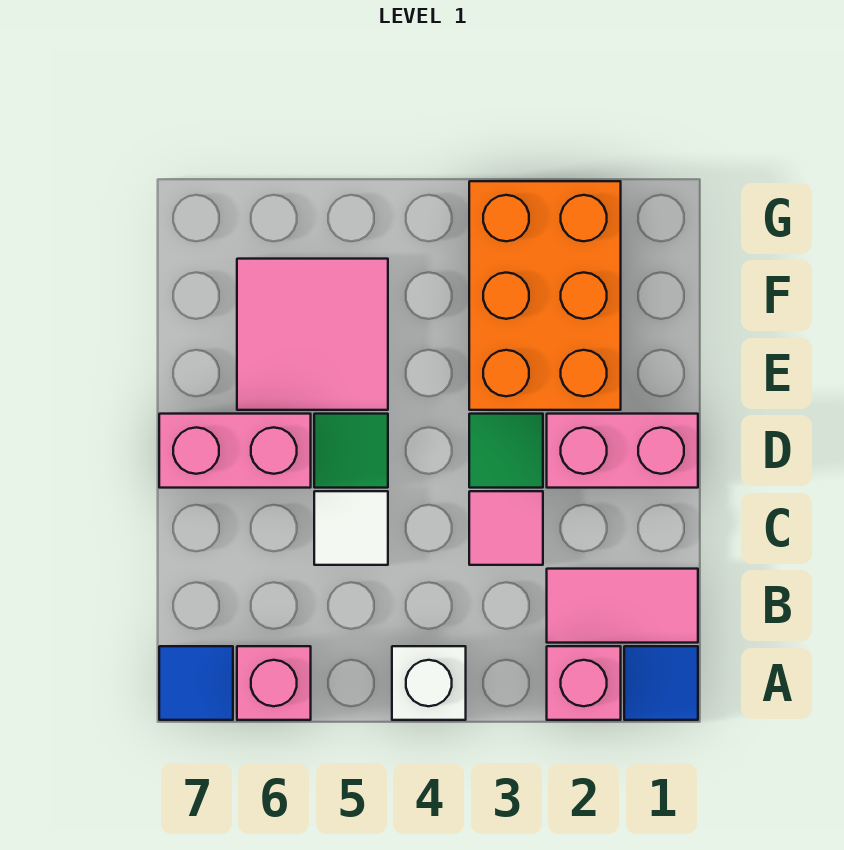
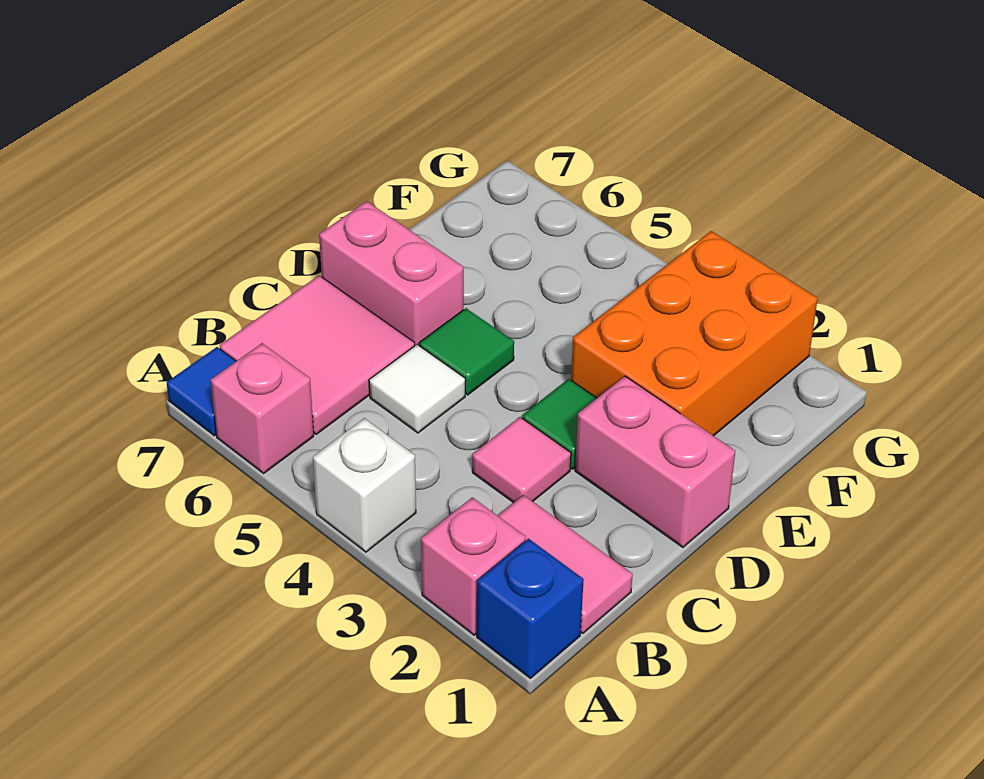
blue tile A1 level 1 -> blue brick A1 level 1
pink tile E5:F6 level 1 -> pink tile B6:C7 level 1

